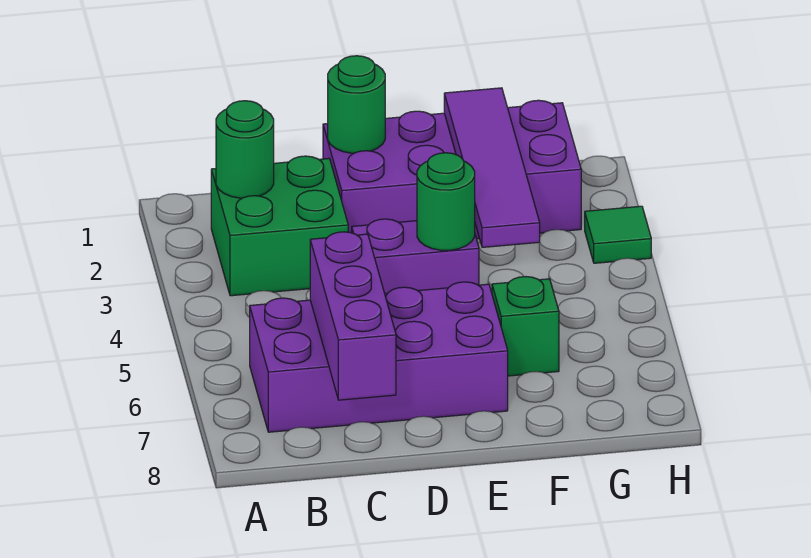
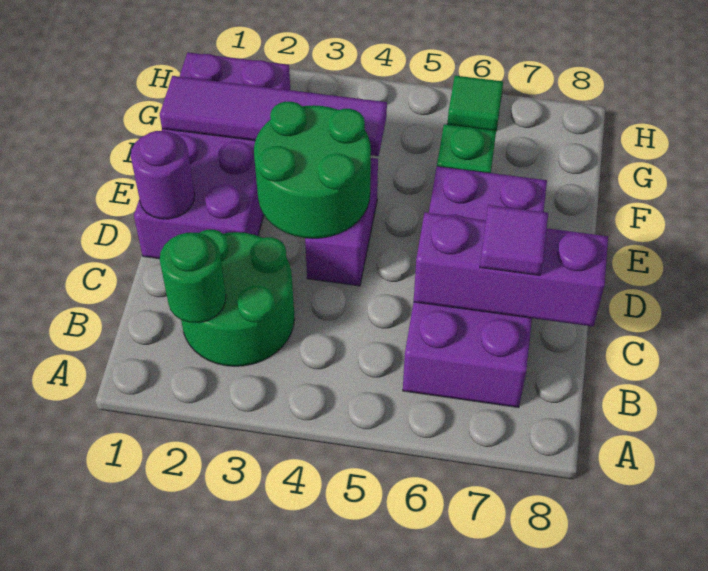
green brick B2:C3 level 1 -> green round brick B2:C3 level 1
none -> purple tile C7 level 3
green round brick D1 level 2 -> purple round brick D1 level 2
green round brick E4 level 2 -> green round brick D3:E4 level 2
green tile H3 level 1 -> green tile H6 level 1

